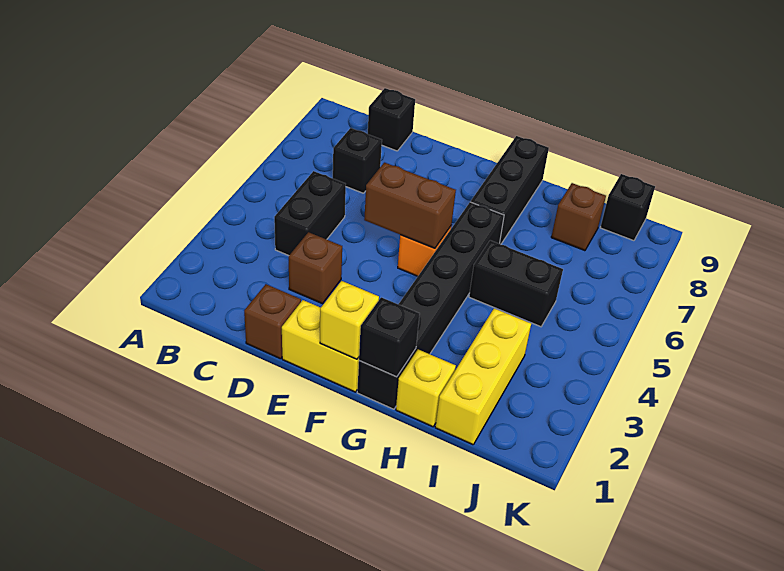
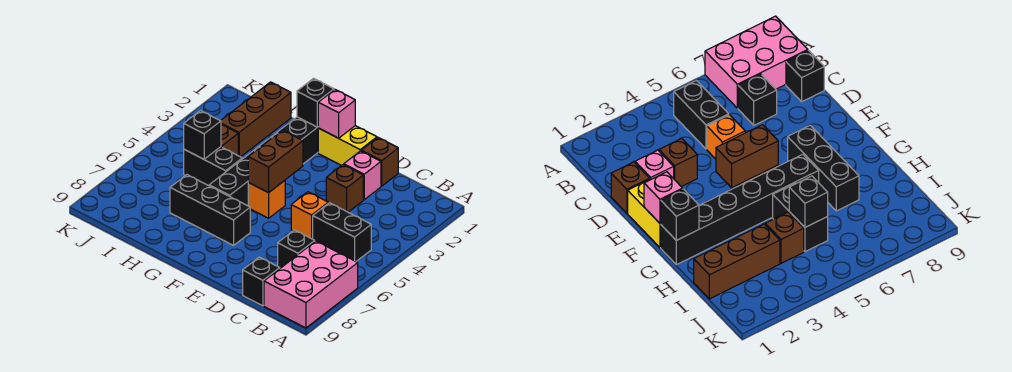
none -> pink brick A7:B9 level 1
black brick C4:C5 level 1 -> black brick B5:C5 level 1
none -> pink brick D2 level 1
none -> orange brick D5 level 1
brown brick E5:F5 level 2 -> brown brick F4:F5 level 2
yellow brick F1 level 2 -> pink brick F1 level 2
black brick G7:G9 level 1 -> black brick F7:H7 level 1
yellow brick H1 level 1 -> none
yellow brick I1:I3 level 1 -> brown brick I1:I3 level 1
brown brick I8 level 1 -> brown brick I4 level 1
black brick J9 level 1 -> black brick I5 level 2

